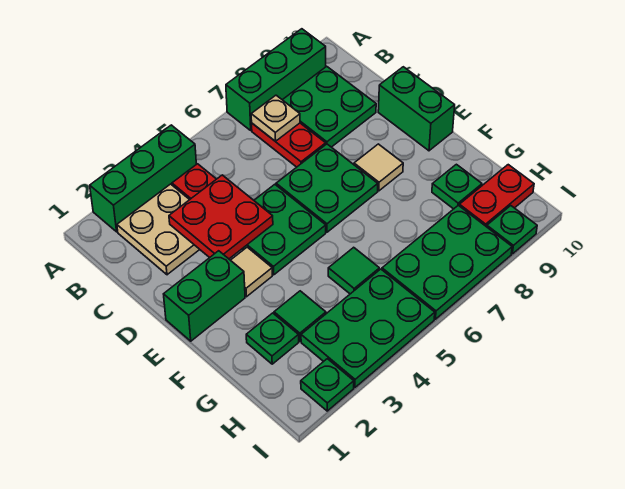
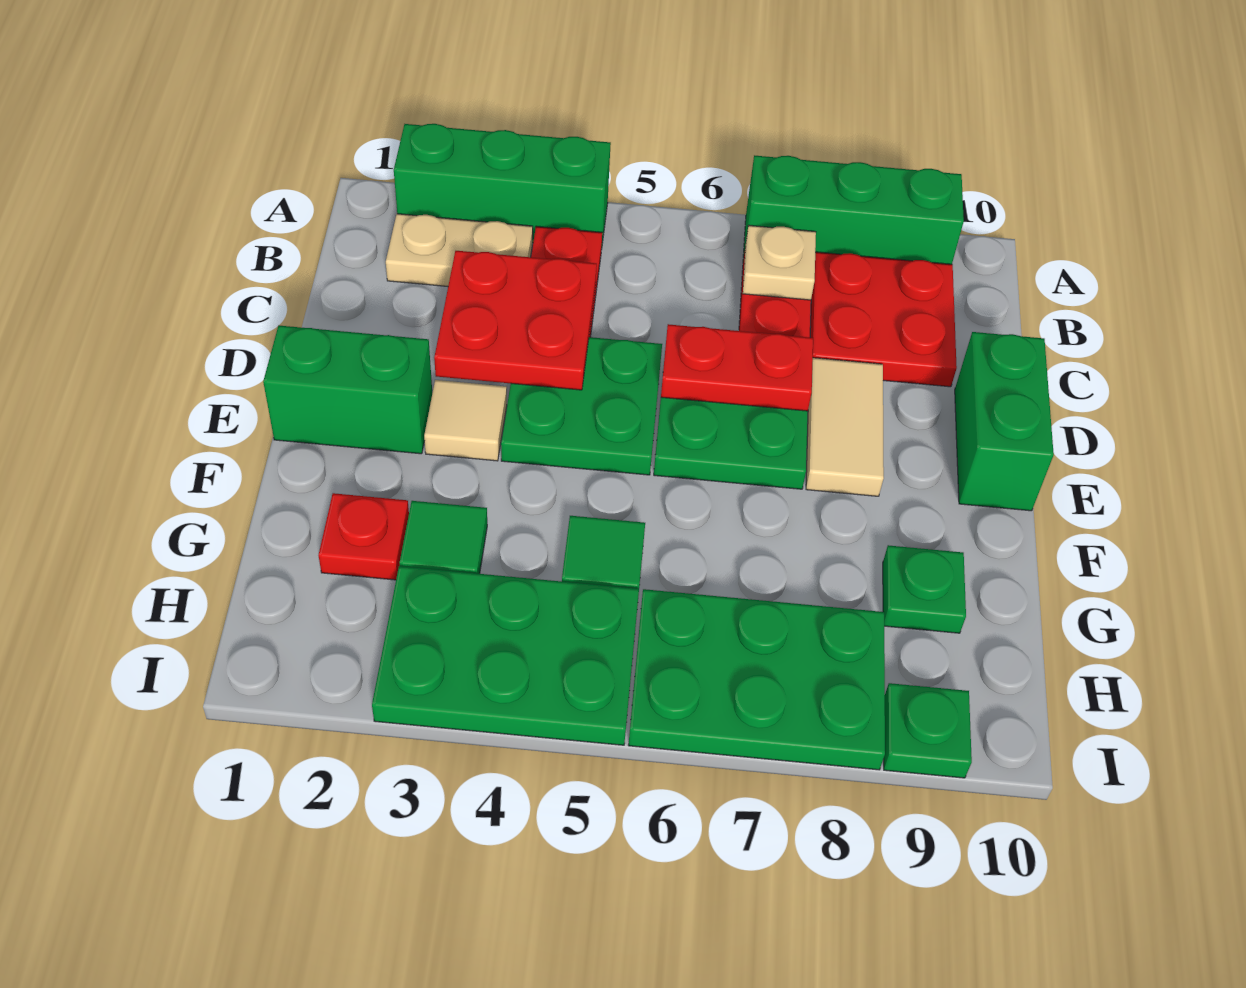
tan plate B2:C3 level 1 -> tan plate B2:B3 level 1
green plate B8:C9 level 1 -> red plate B8:C9 level 1
tan tile E8 level 1 -> tan tile D8:E8 level 1
green plate G2 level 1 -> red plate G2 level 1
red plate H9:H10 level 1 -> red plate D6:D7 level 2
green plate I2 level 1 -> none

